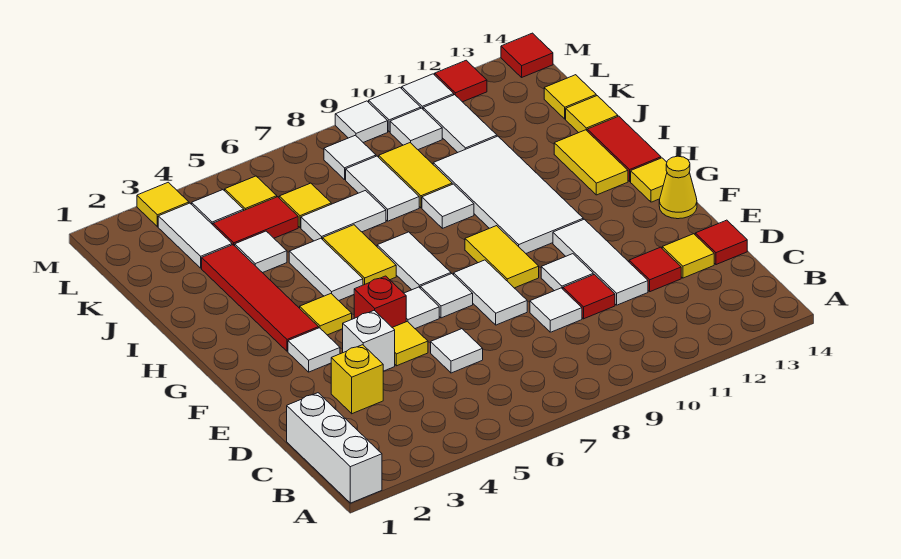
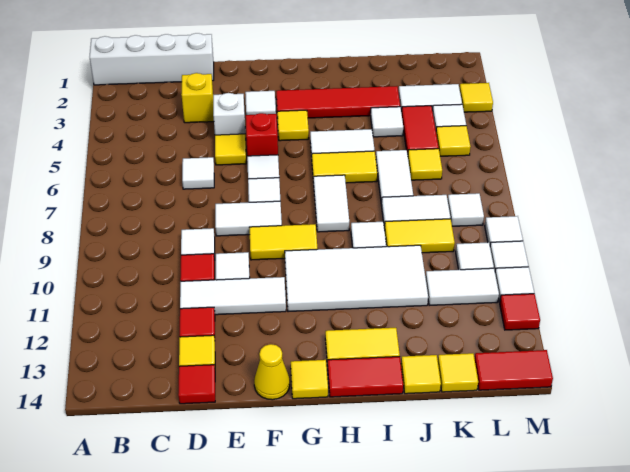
white brick A1:C1 level 1 -> white brick A1:D1 level 1
white tile G7:H7 level 1 -> white tile H7:H8 level 1
red tile M14 level 1 -> red tile L14:M14 level 1

